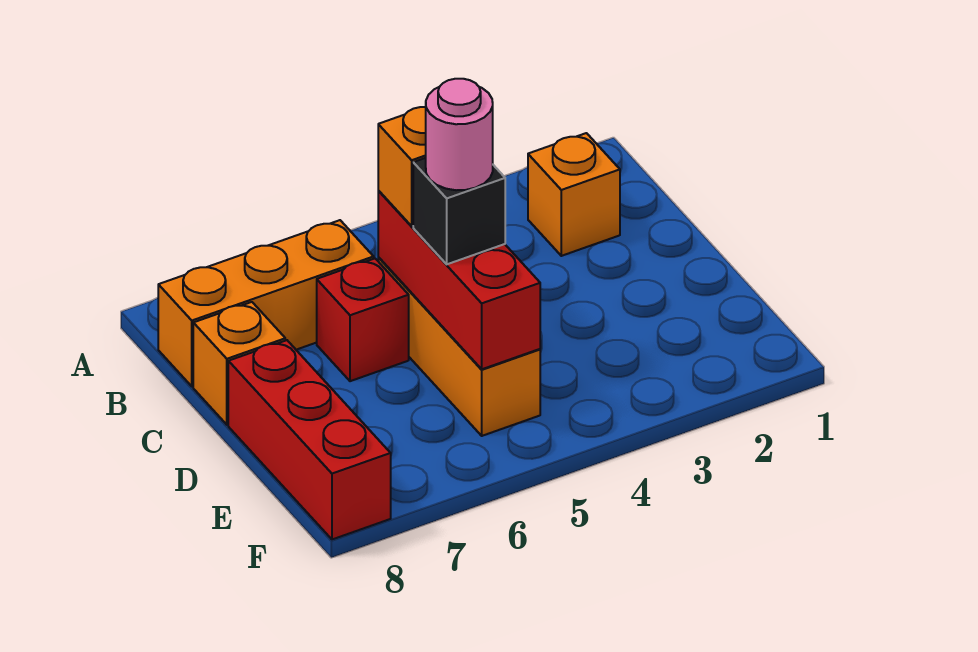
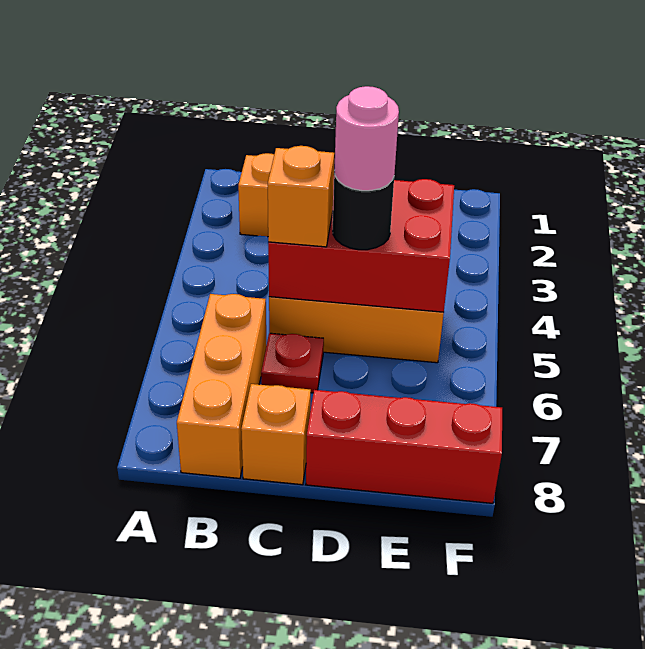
red brick C5:E5 level 2 -> red brick C4:E5 level 2
red brick C6 level 1 -> red plate C6 level 1
black brick D5 level 3 -> black round brick D5 level 3

